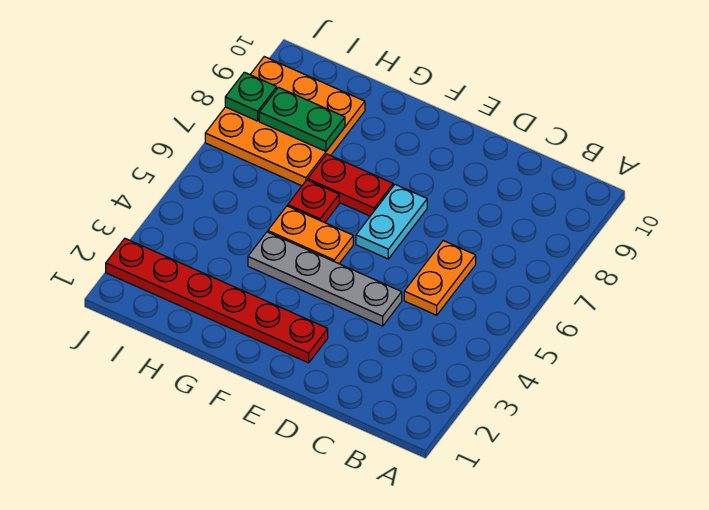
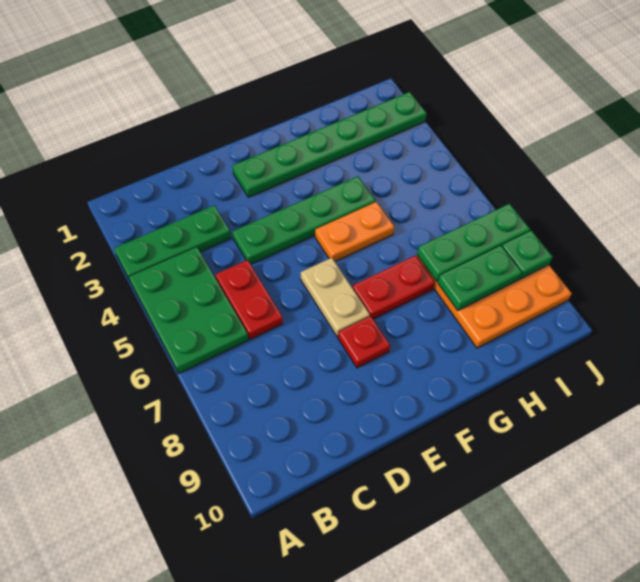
none -> green plate A3:C3 level 1
none -> green plate A4:B6 level 1
orange plate C5:C6 level 1 -> red plate C5:C6 level 1
grey plate D4:G4 level 1 -> green plate D4:G4 level 1
red plate E2:J2 level 1 -> green plate E2:J2 level 1
cyan plate E6:E7 level 1 -> tan plate E6:E7 level 1
red plate G6 level 1 -> red plate E8 level 1
none -> green plate H7:J7 level 2

